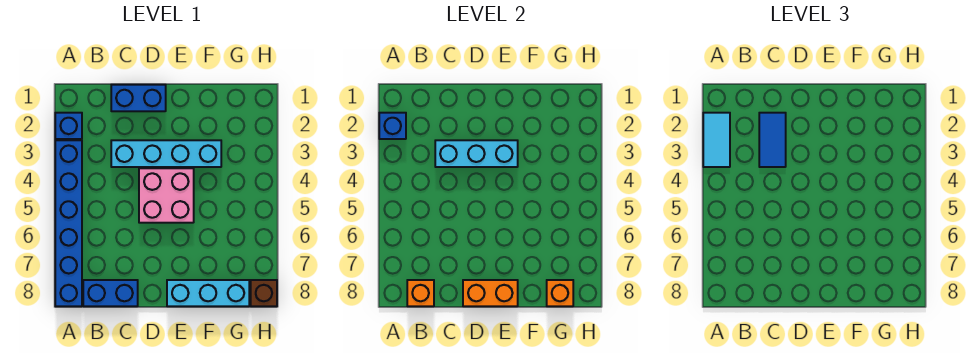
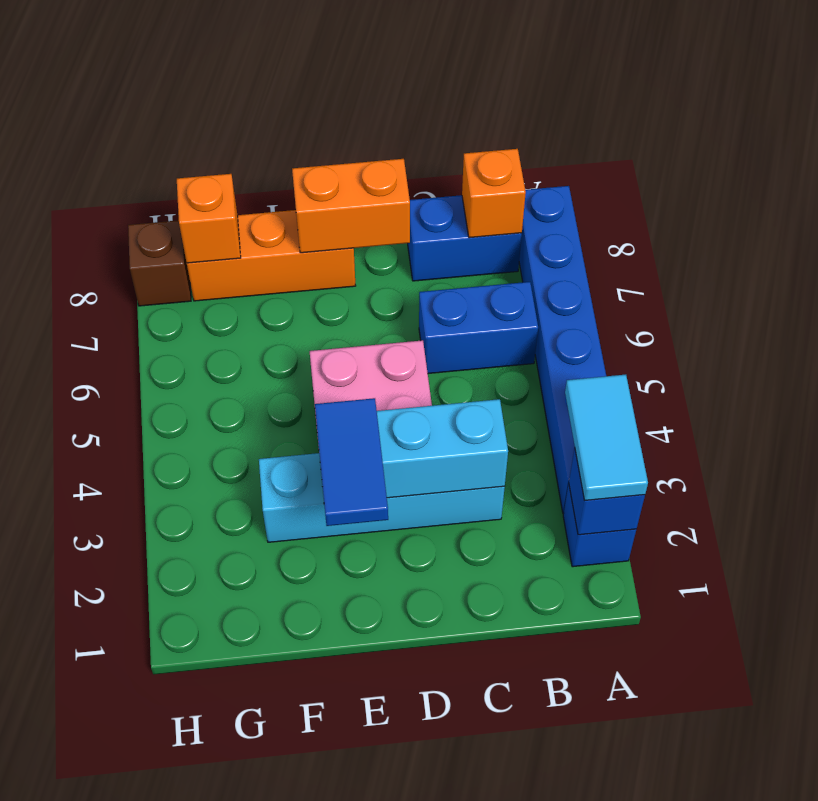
blue brick C1:D1 level 1 -> blue brick B6:C6 level 1
blue tile C2:C3 level 3 -> blue tile E2:E3 level 3
cyan brick E8:G8 level 1 -> orange brick E8:G8 level 1

